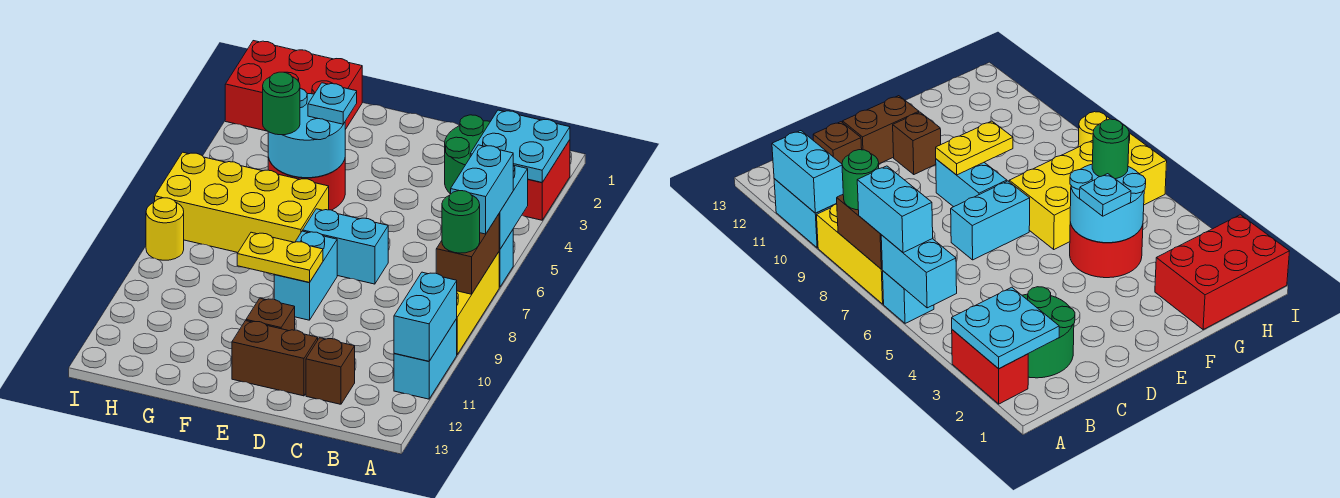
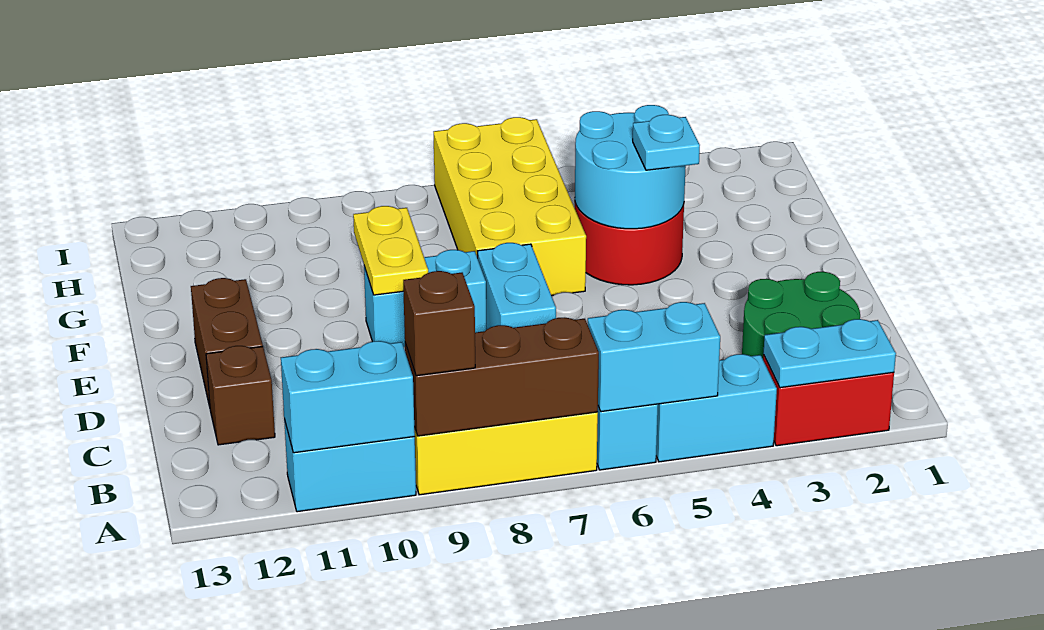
cyan plate A2:B3 level 2 -> cyan plate A2:A3 level 2
cyan brick A6:A7 level 3 -> cyan brick A4:A5 level 1
brown brick A7:A8 level 2 -> brown brick A7:A9 level 2
green round brick A8 level 3 -> none
brown brick E11 level 1 -> brown brick A9 level 3
red brick G1:I2 level 1 -> none
green round brick G5 level 3 -> none
yellow round brick I8 level 1 -> none

